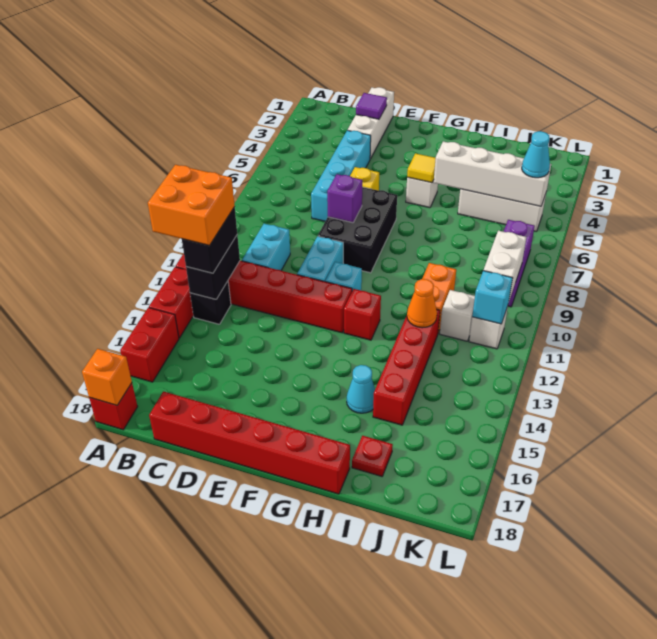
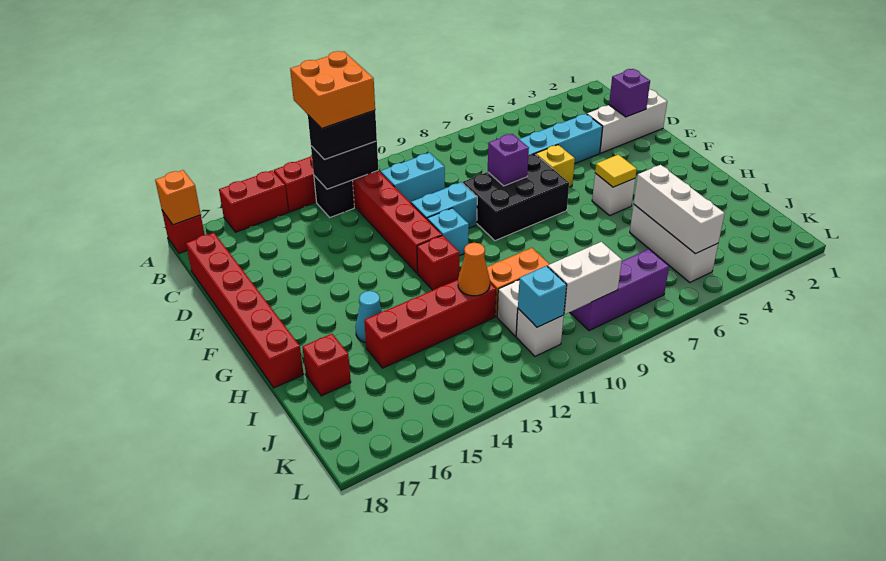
purple tile D2 level 2 -> purple brick D2 level 2
white brick H5:K5 level 2 -> white brick I5:K5 level 2
red plate I17 level 1 -> red brick I17 level 1
cyan cone K5 level 3 -> none

